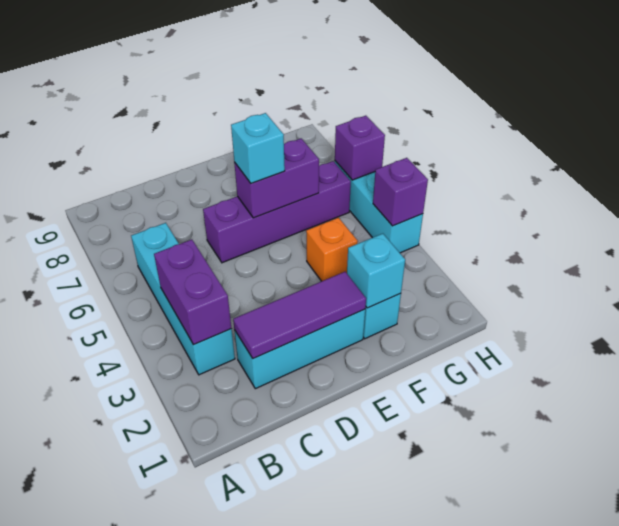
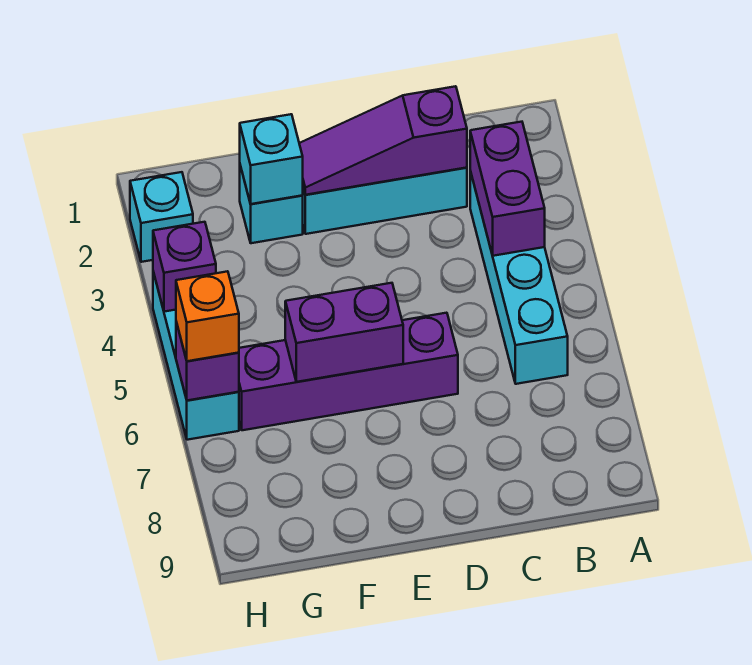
purple tile C2:E2 level 2 -> purple slope C2:E2 level 2 top C
cyan brick E6 level 3 -> cyan brick H2 level 1
orange brick F4 level 1 -> orange brick H6 level 3

